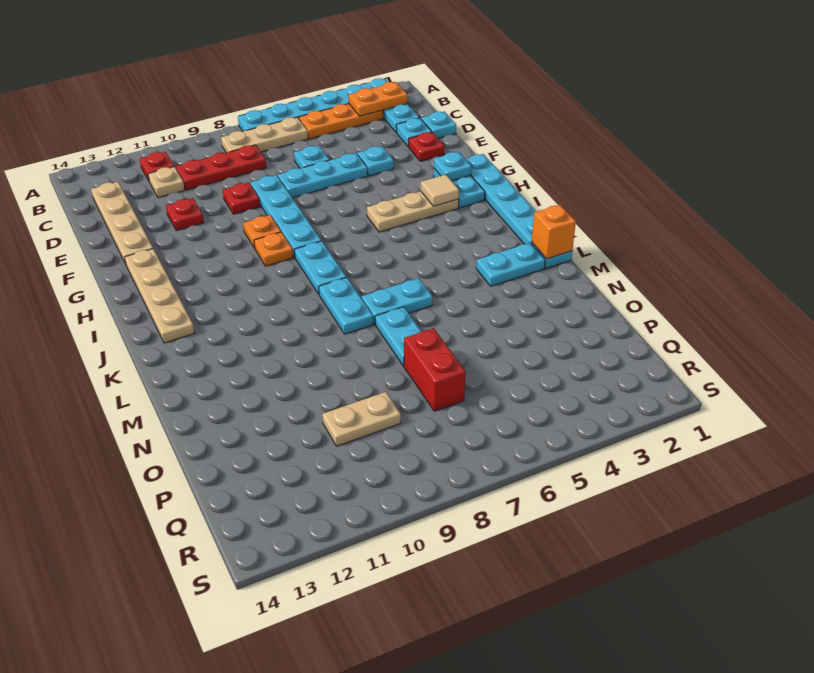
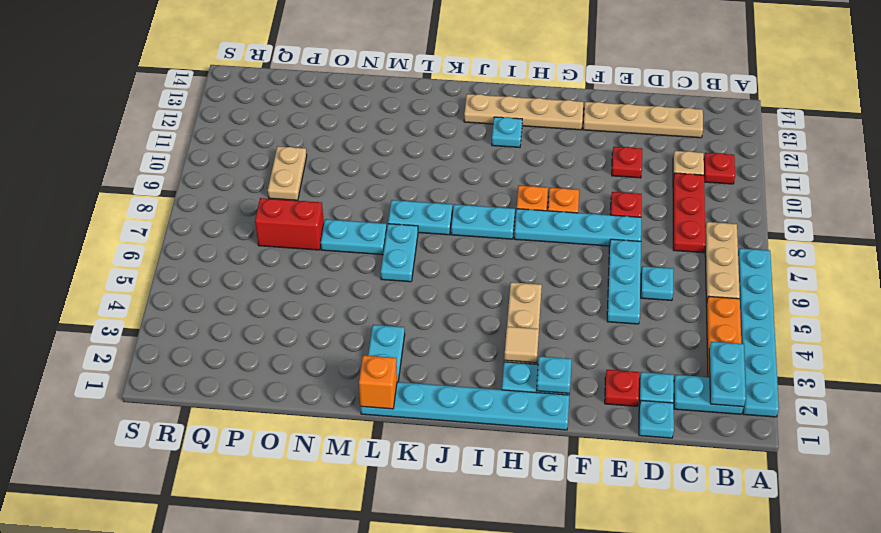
orange plate B2:B3 level 2 -> cyan plate B2:B3 level 2
cyan plate E4 level 1 -> cyan plate I12 level 1

